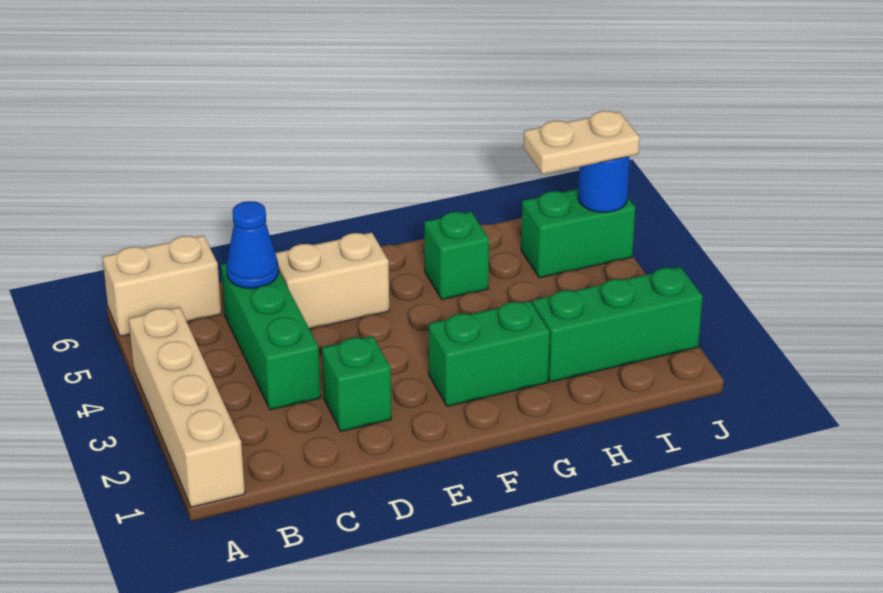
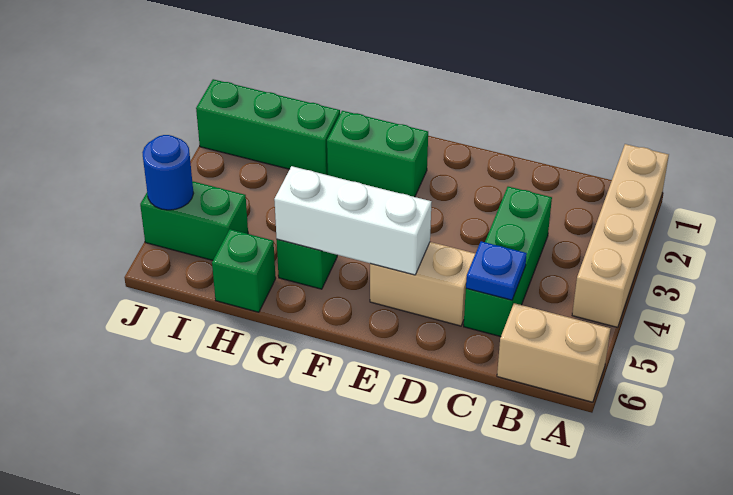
blue cone C5 level 2 -> blue plate C5 level 2
green brick D2 level 1 -> green brick H6 level 1
none -> white brick E5:G5 level 2
tan plate I5:J5 level 3 -> none

